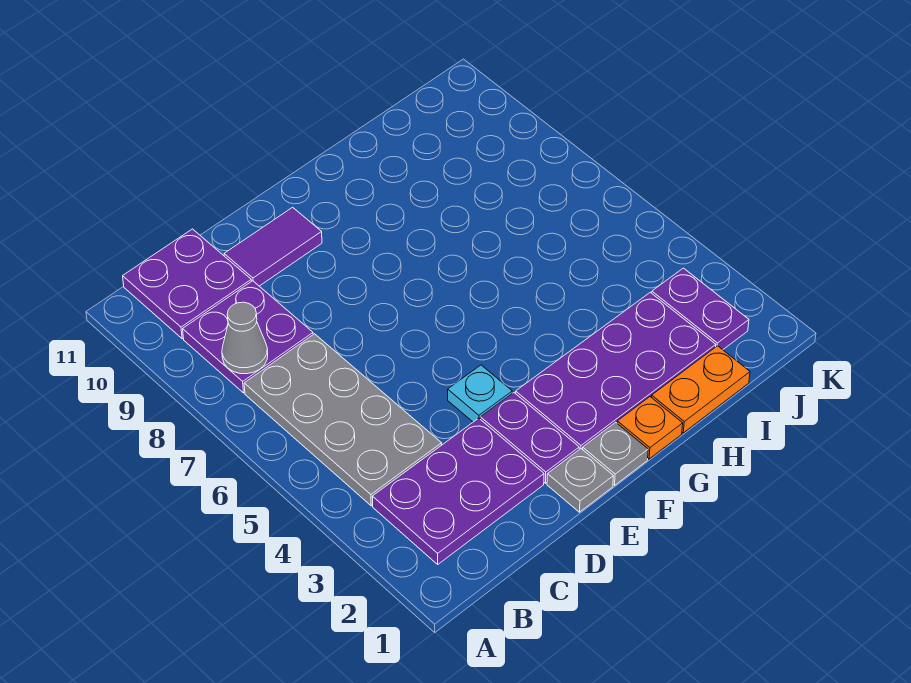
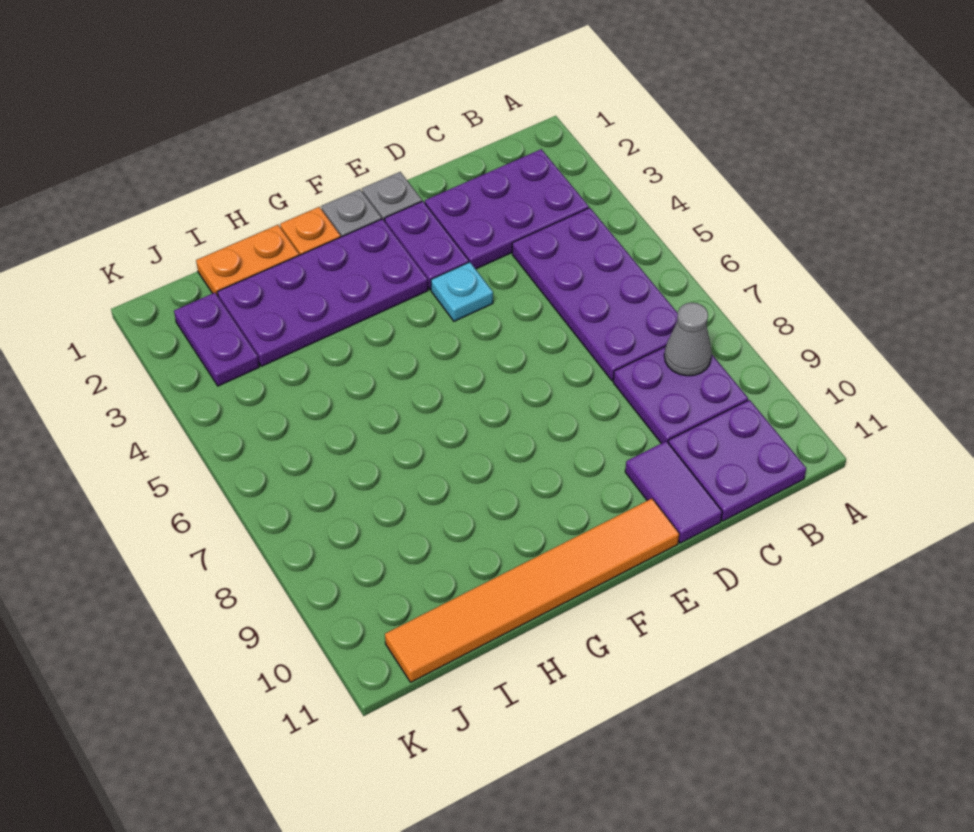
grey plate B4:C7 level 1 -> purple plate B4:C7 level 1
purple tile D10:E10 level 1 -> purple tile D10:D11 level 1
none -> orange tile E11:J11 level 1

